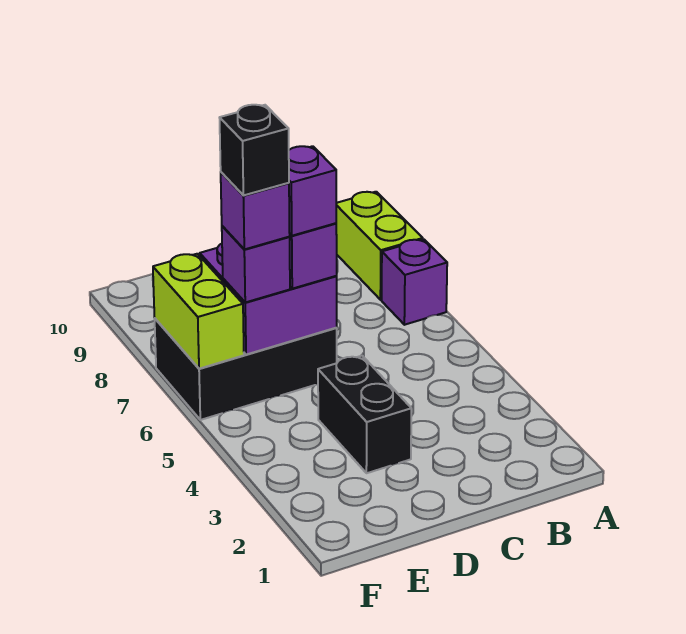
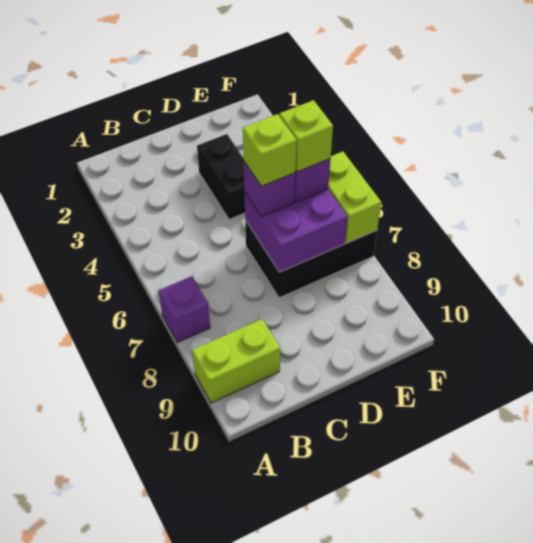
lime brick A8:A9 level 1 -> lime brick A9:B9 level 1
purple brick D6 level 4 -> lime brick D6 level 4
purple brick E6 level 4 -> lime brick E6 level 4
black brick E6 level 5 -> none

